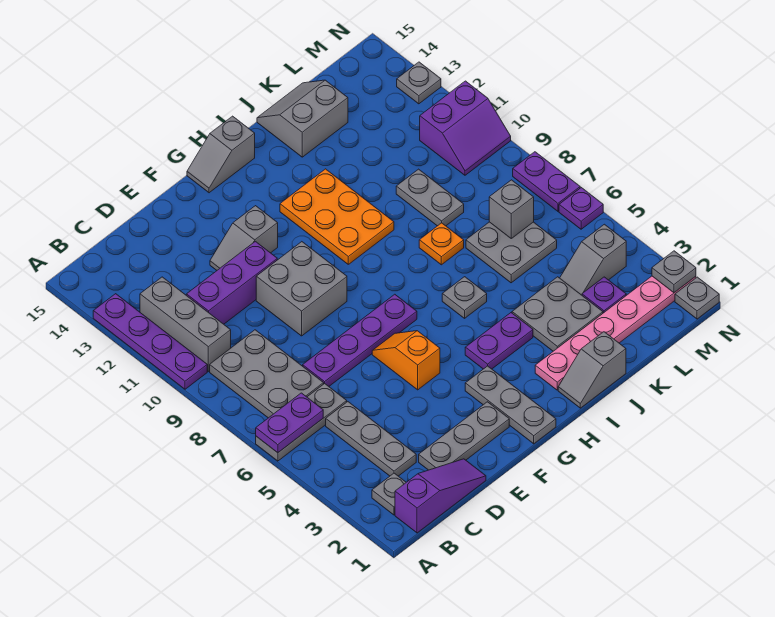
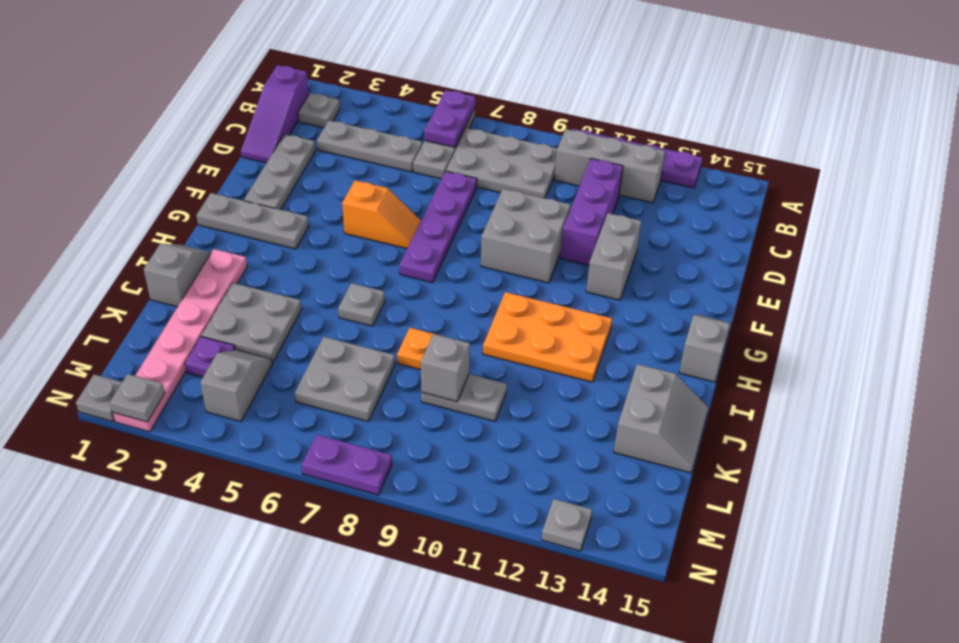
grey slope E12:F12 level 1 top F -> grey brick E12:F12 level 1
purple plate H4:I4 level 1 -> none
grey brick L7 level 2 -> grey brick K9 level 2
purple slope M10:N11 level 1 top 11 -> none
purple plate N6 level 1 -> none

